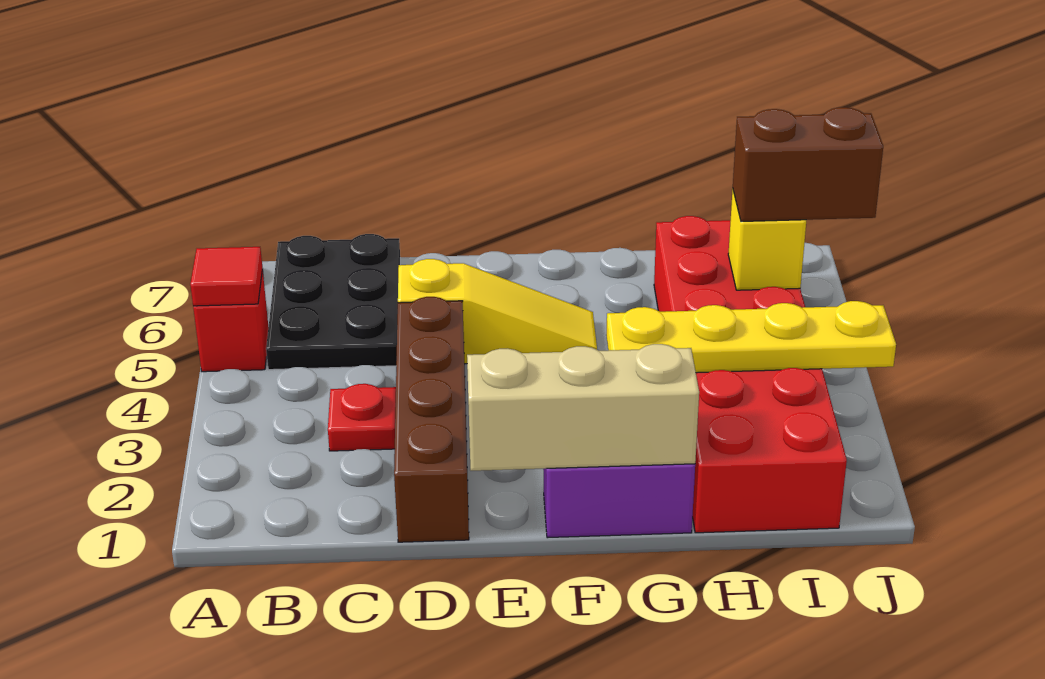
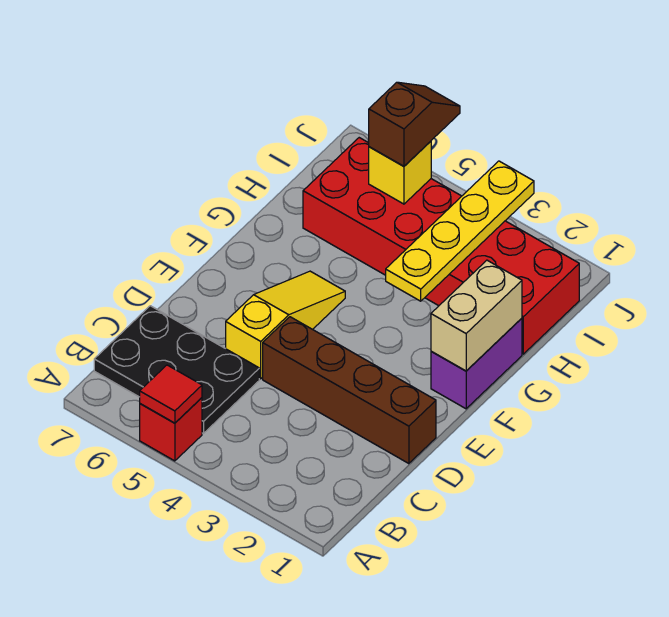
red plate C3 level 1 -> none
tan brick E1:G1 level 2 -> tan brick F1:G1 level 2
brown brick I5:J5 level 3 -> brown slope I5:J5 level 3 top I

